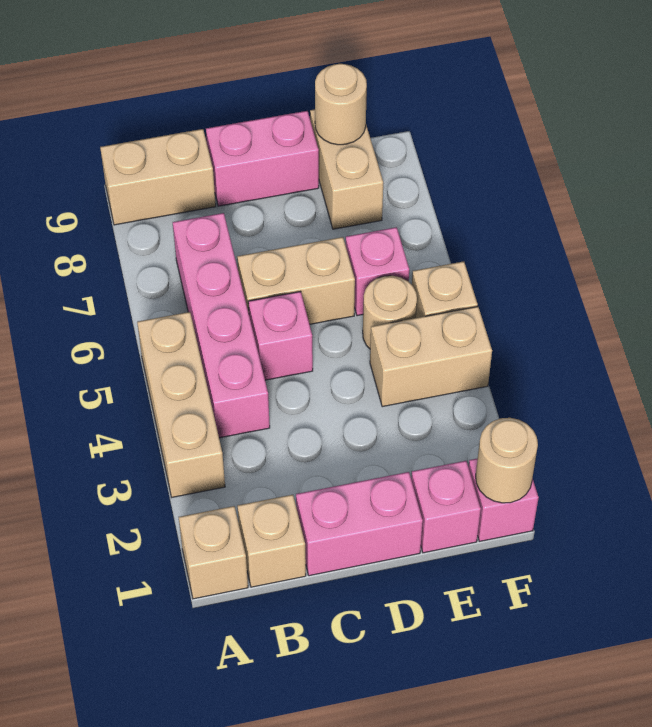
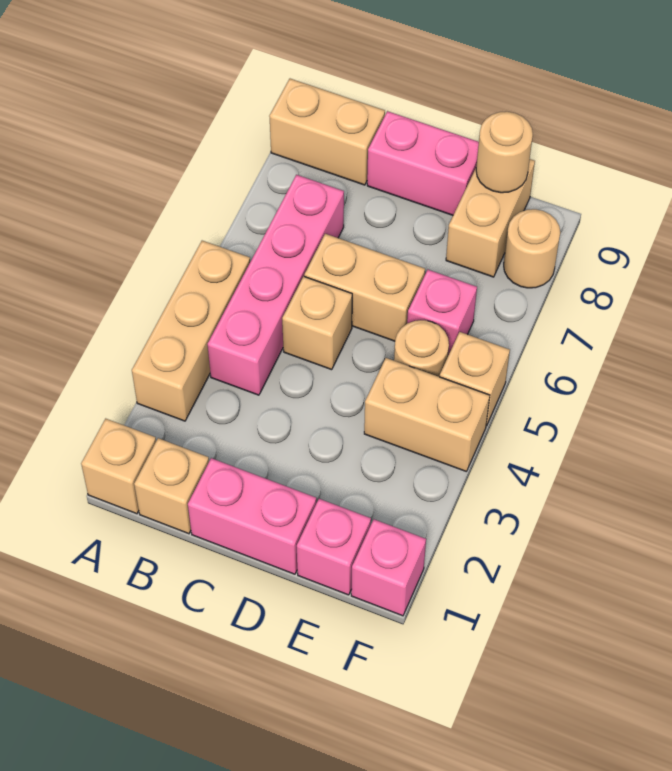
pink brick C5 level 1 -> tan brick C5 level 1
tan round brick F1 level 2 -> tan round brick F8 level 1

